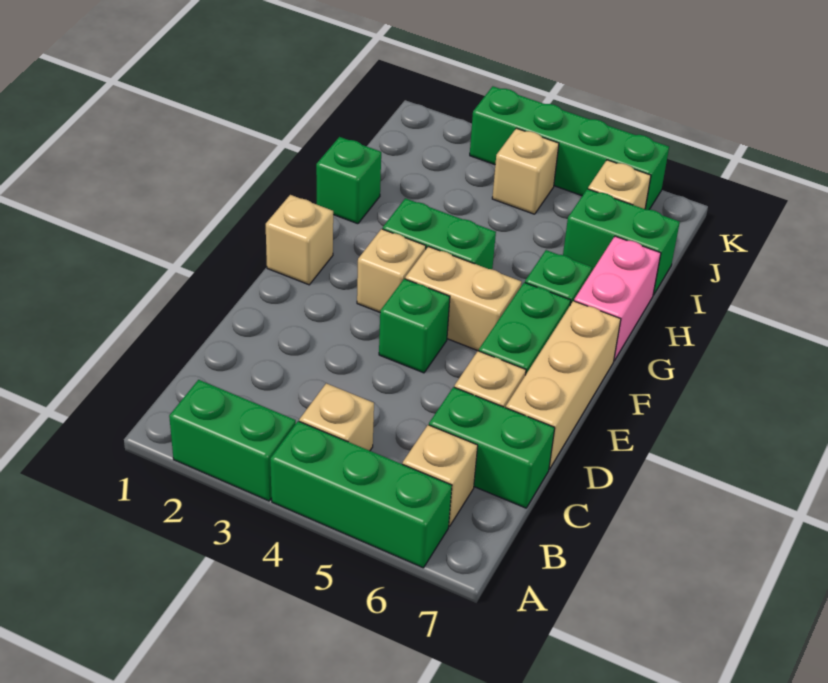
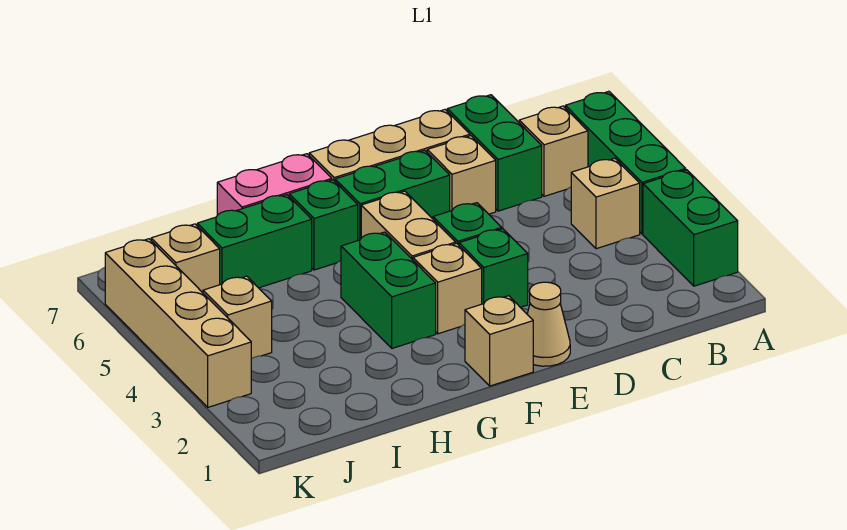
none -> tan cone E1 level 1
green brick H1 level 1 -> green brick E3 level 1
green brick I6:I7 level 1 -> green brick H6:I6 level 1
green brick K3:K6 level 1 -> tan brick K3:K6 level 1

